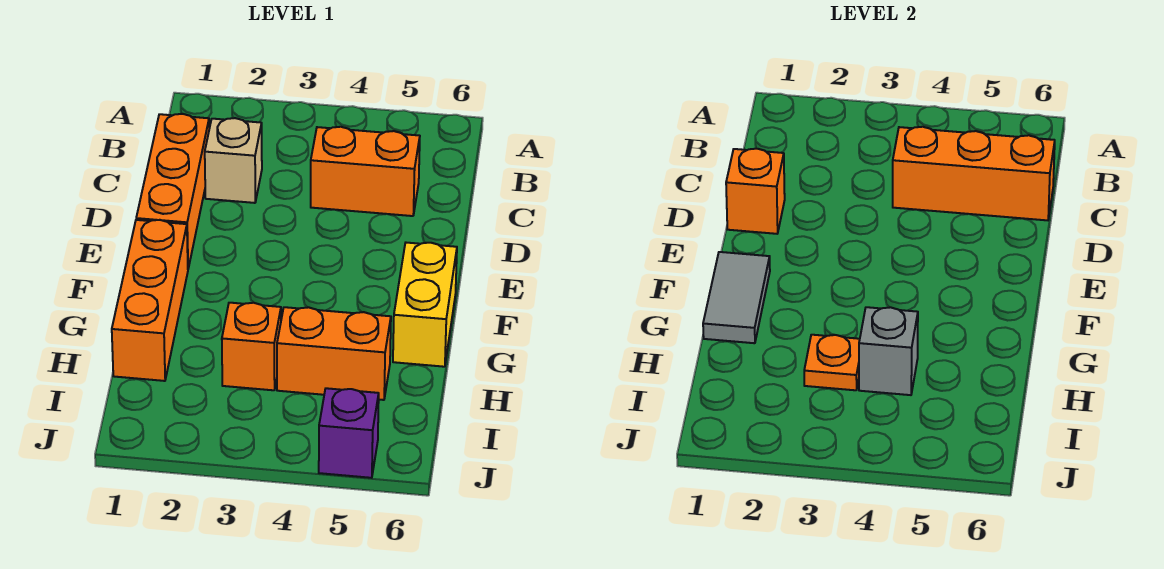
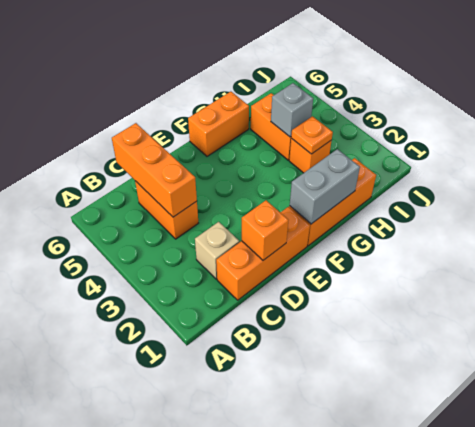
grey tile F1:G1 level 2 -> grey brick F1:G1 level 2
yellow brick F6:G6 level 1 -> orange brick F6:G6 level 1
purple brick J5 level 1 -> none

